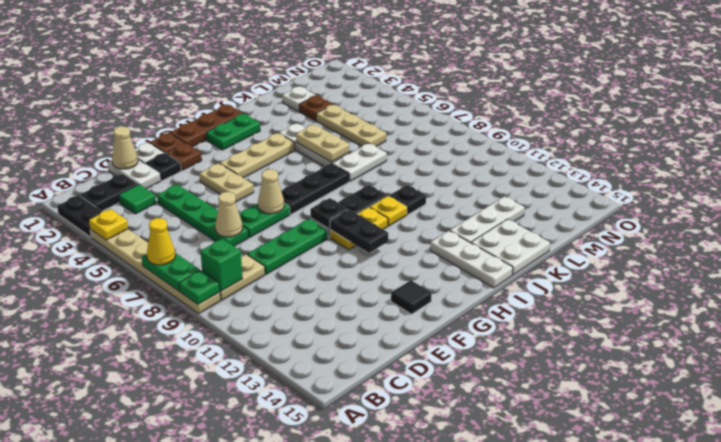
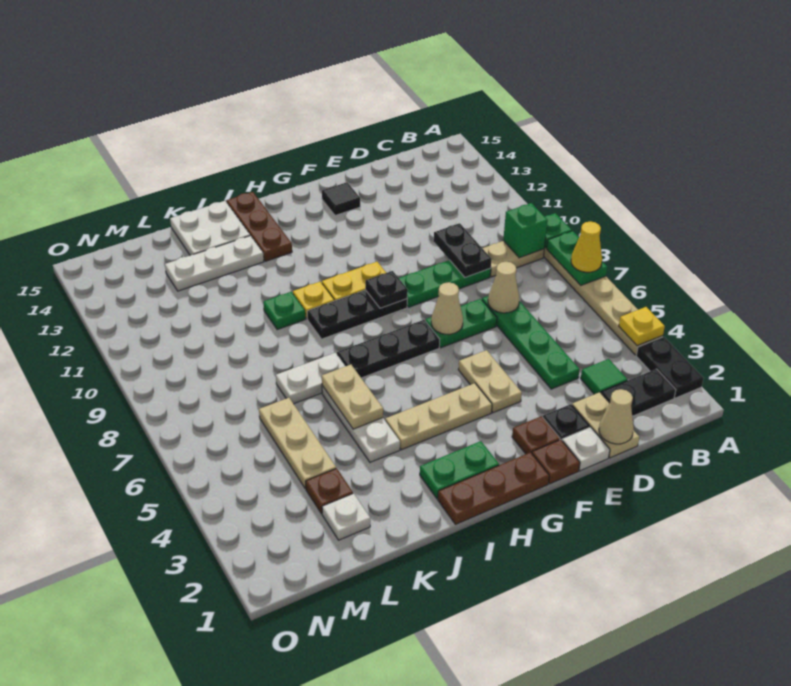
white plate D1:D2 level 1 -> tan plate D1:D2 level 1
black plate G10:G11 level 2 -> black plate D9:D10 level 2
white plate I13:I15 level 1 -> brown plate I13:I15 level 1
black plate J10 level 1 -> green plate J10 level 1

